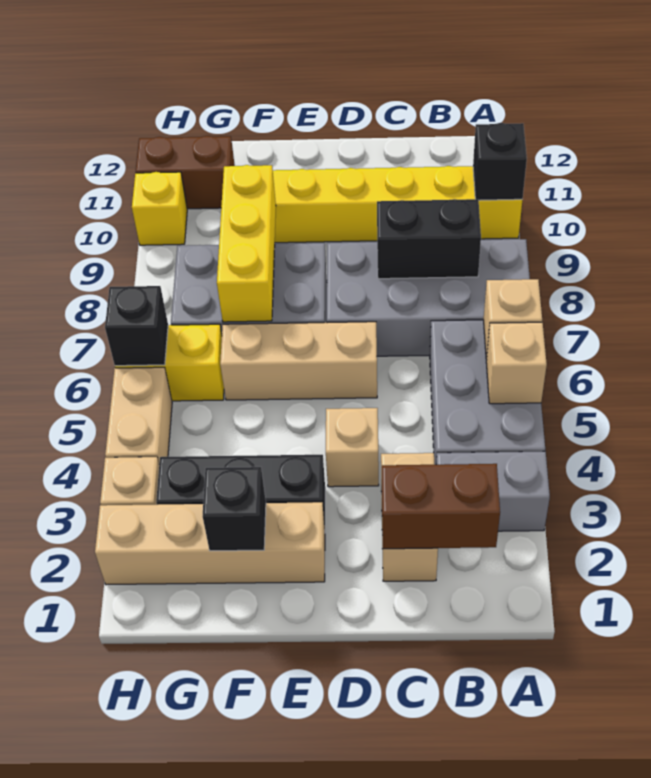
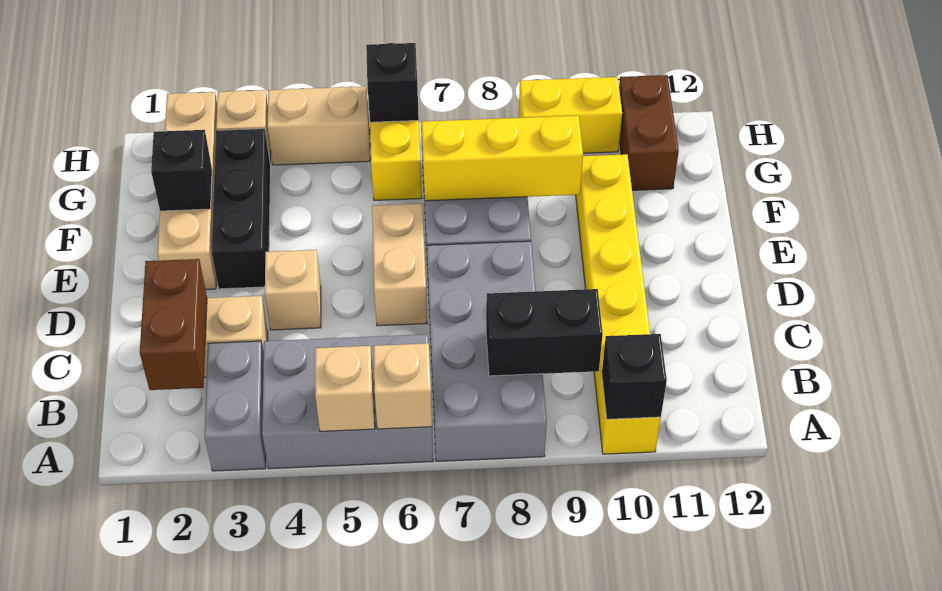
black brick B8:C8 level 2 -> black brick B8:B9 level 2
tan brick D6:F6 level 1 -> tan brick D6:E6 level 1
yellow brick H10 level 1 -> yellow brick H9:H10 level 1

